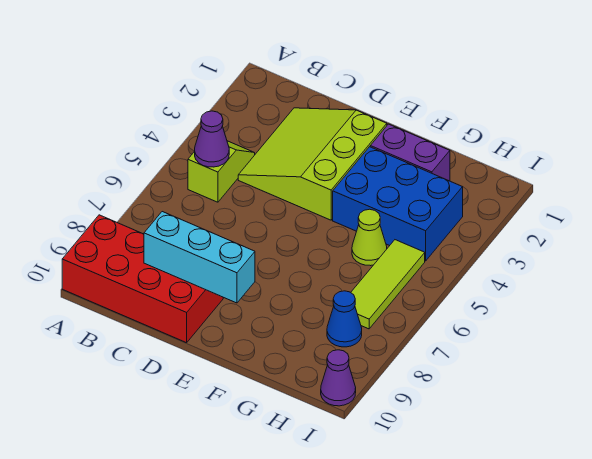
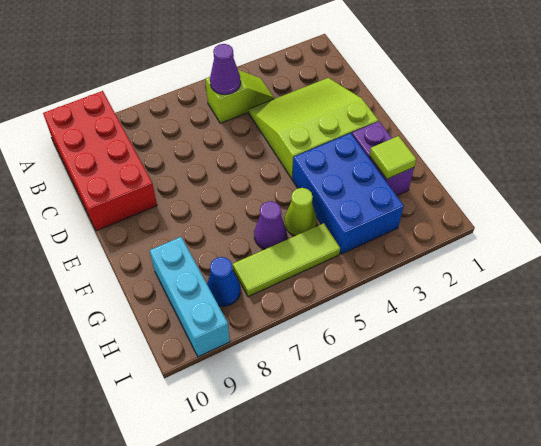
cyan brick C9:E9 level 2 -> cyan brick G9:I9 level 1
none -> lime tile G2 level 2
purple cone I10 level 1 -> purple cone G6 level 1

